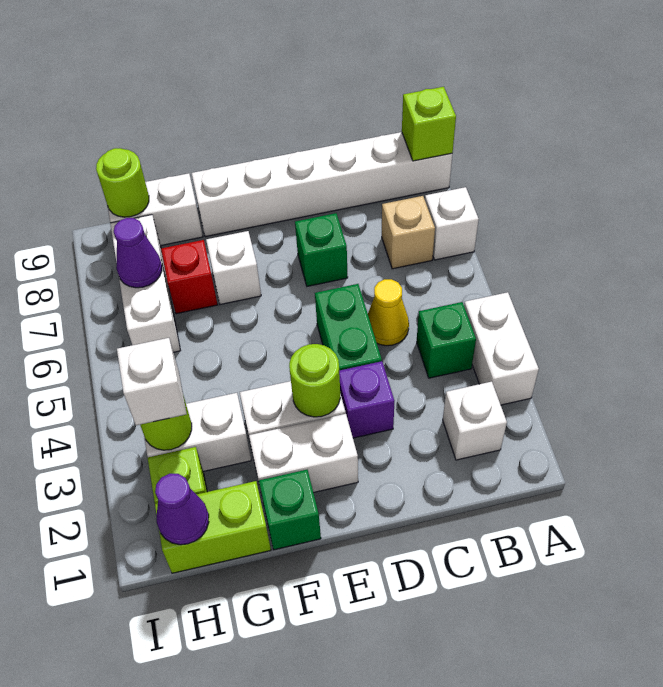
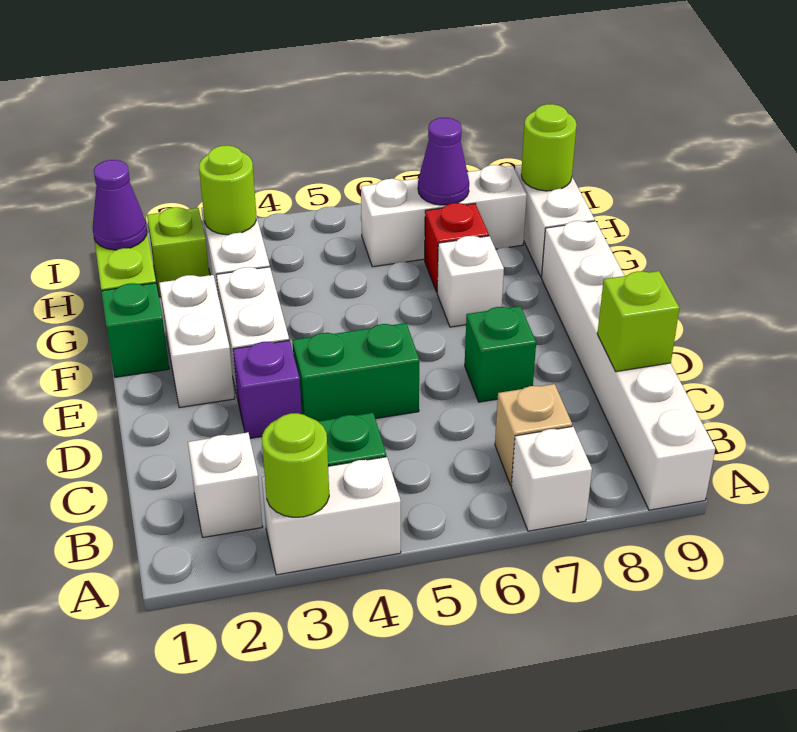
lime brick A9 level 2 -> lime brick C9 level 2
yellow cone C5 level 1 -> none
lime round brick E3 level 2 -> lime round brick A3 level 2
white brick H3 level 3 -> none

